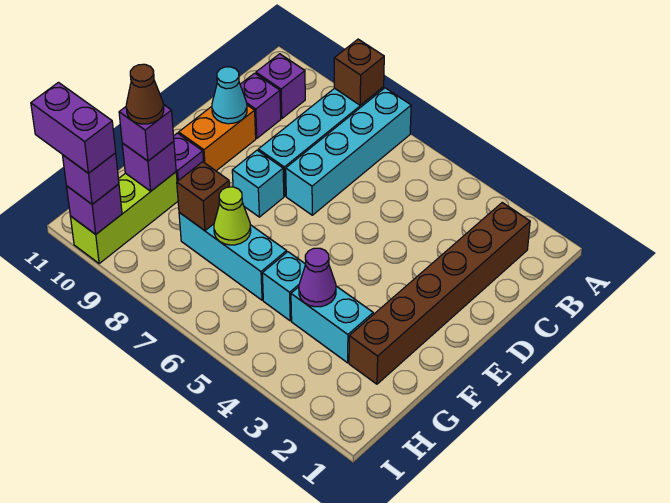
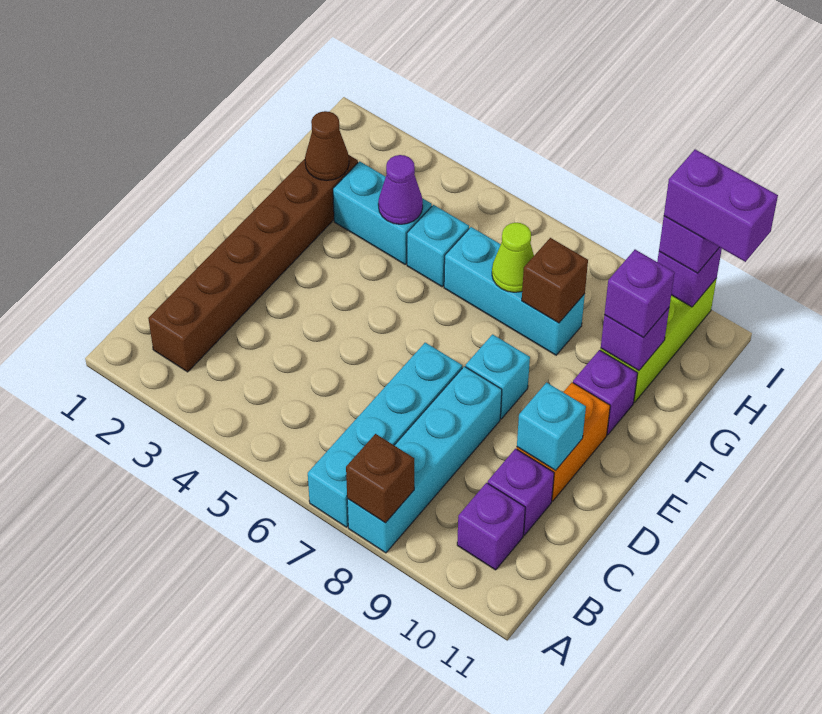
cyan cone D10 level 2 -> cyan brick D10 level 2
brown cone G10 level 4 -> brown cone G2 level 2

